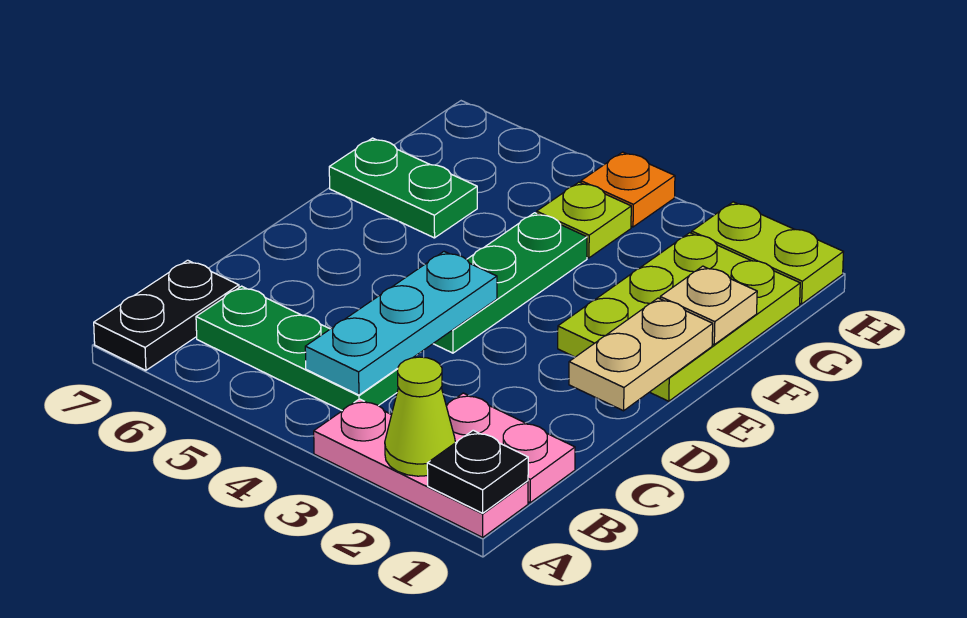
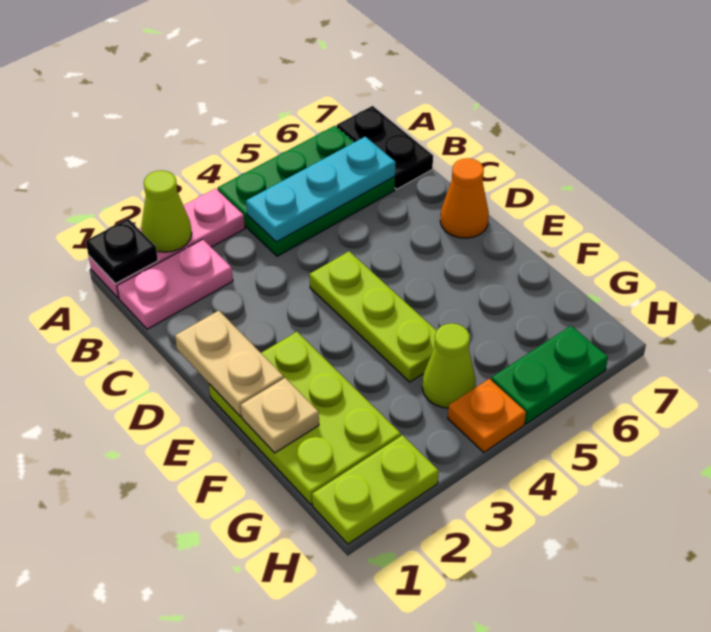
green plate B4:B6 level 1 -> green plate A4:B6 level 1
cyan plate B4:D4 level 2 -> cyan plate B4:B6 level 2
green plate D4:F4 level 1 -> lime plate D4:F4 level 1
none -> orange cone D7 level 1
green plate F6:F7 level 1 -> green plate H5:H6 level 1
lime plate G4 level 1 -> lime cone G4 level 1

